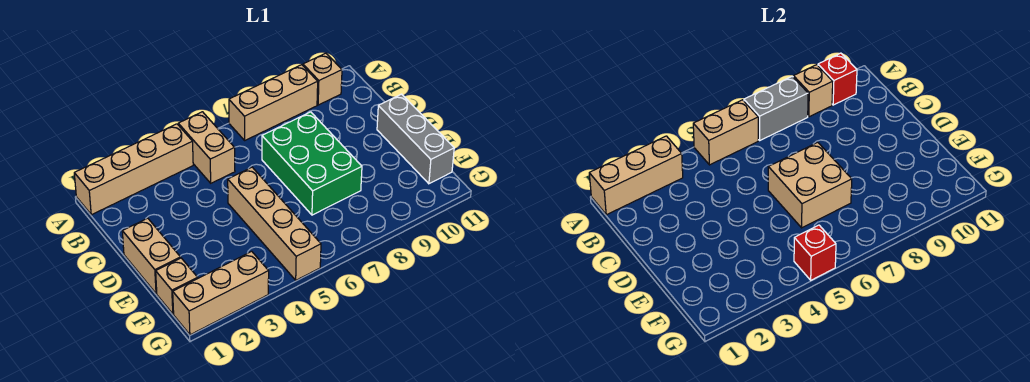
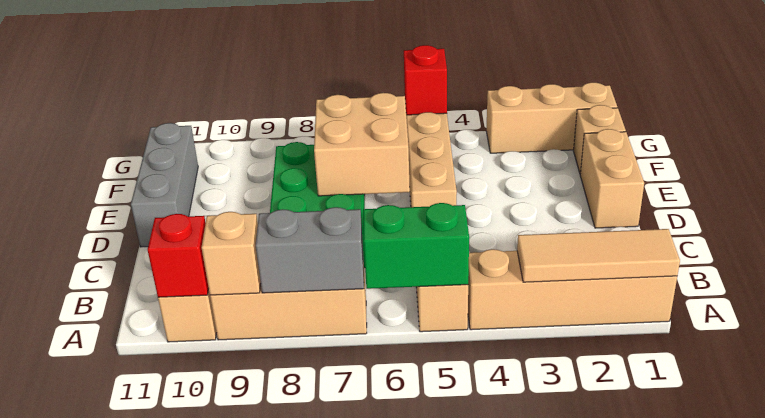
tan brick A1:A3 level 2 -> tan tile A1:A3 level 2
tan brick A5:A6 level 2 -> green brick A5:A6 level 2

